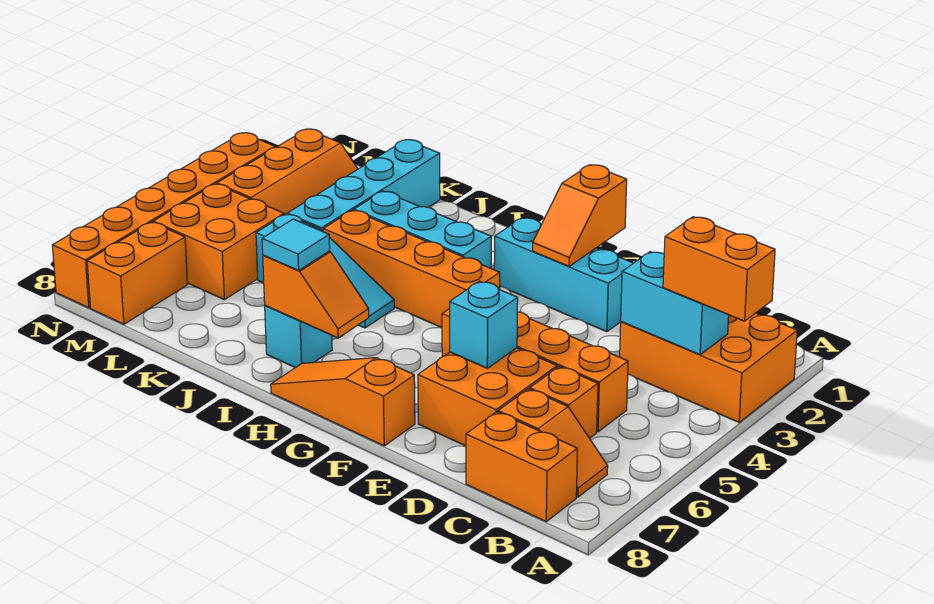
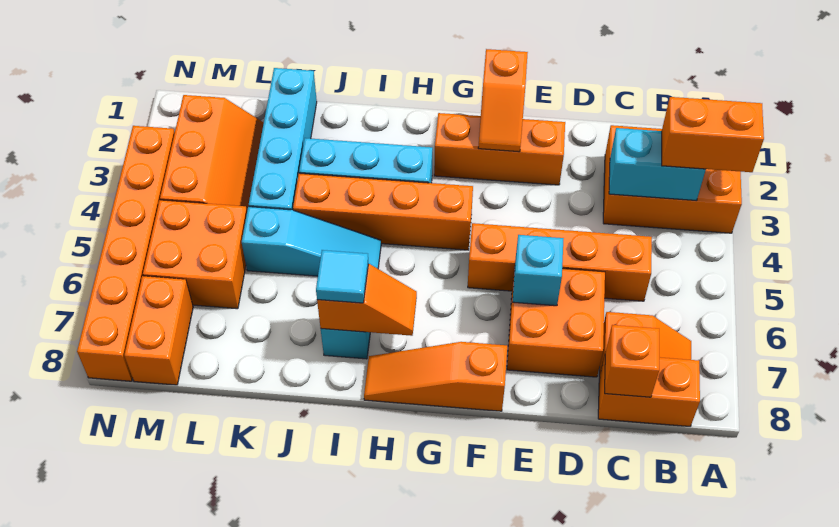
orange brick C6 level 1 -> orange brick C8 level 2
cyan brick E2:G2 level 1 -> orange brick E2:G2 level 1

